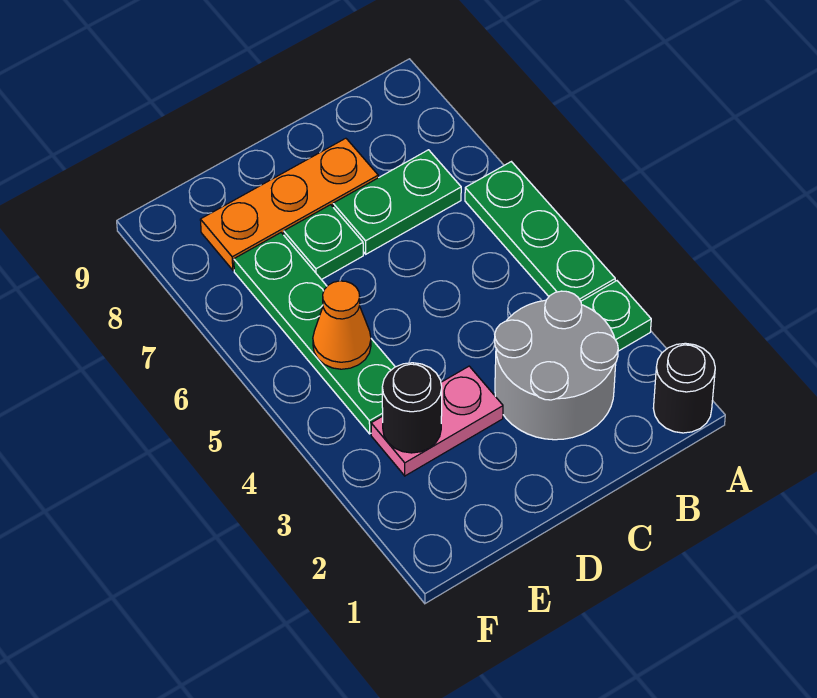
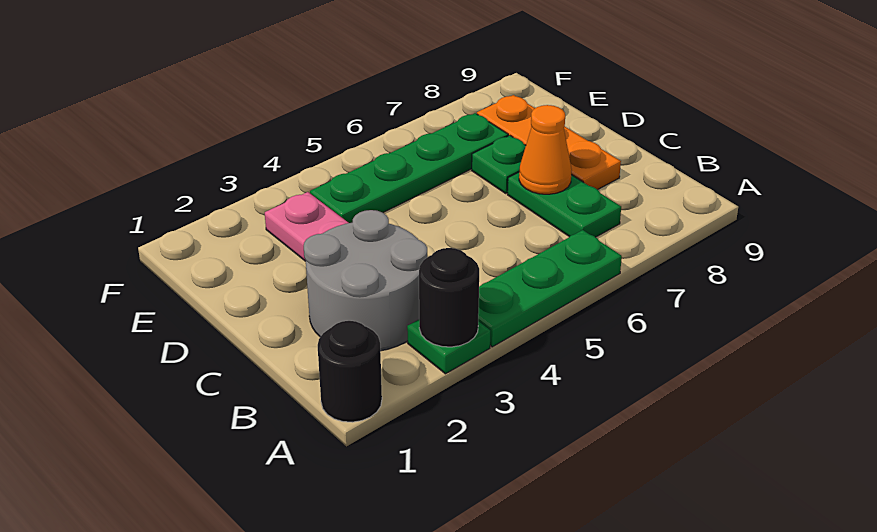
black round brick E3 level 2 -> black round brick A3 level 2
orange cone E5 level 2 -> orange cone C7 level 2

